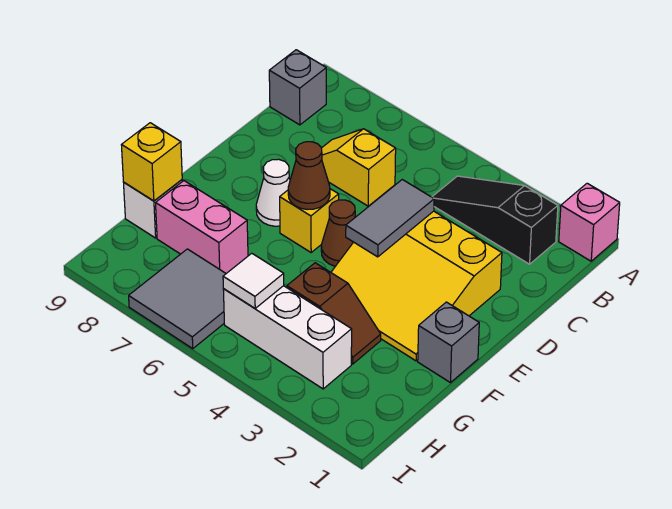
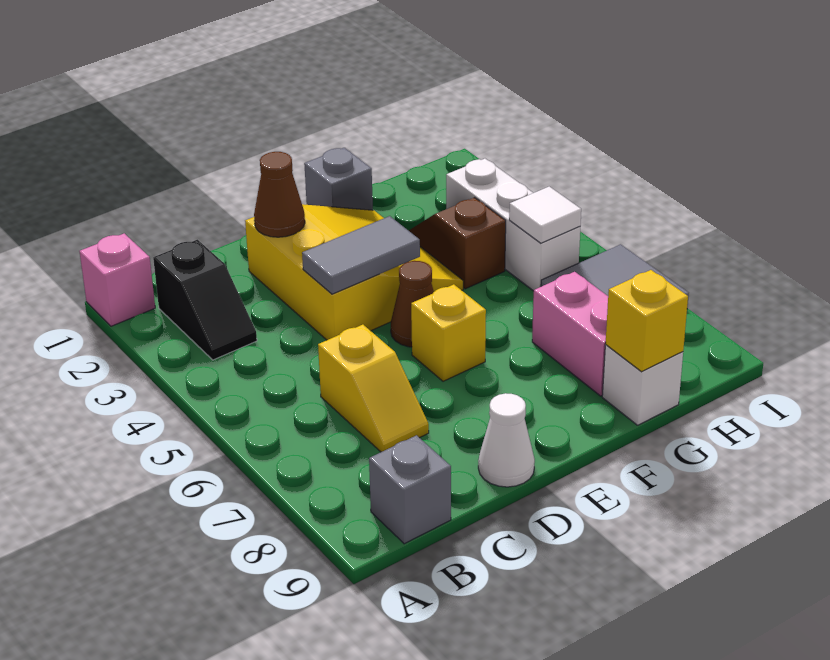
black slope B2:B4 level 1 top 2 -> black slope B2:B3 level 1 top 2
brown cone E6 level 2 -> brown cone D2 level 2
white cone E7 level 1 -> white cone D9 level 1

